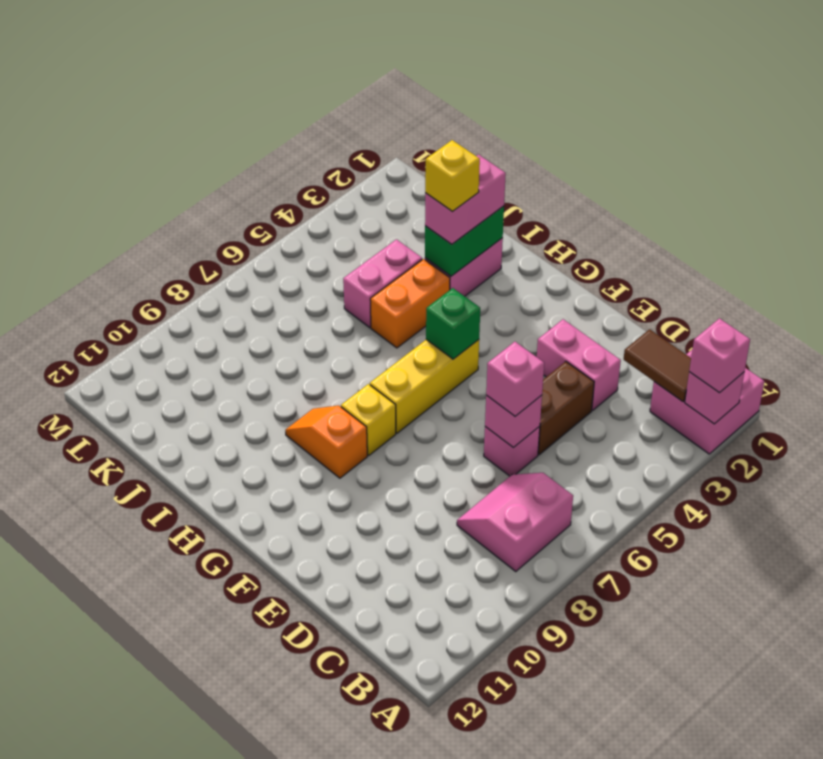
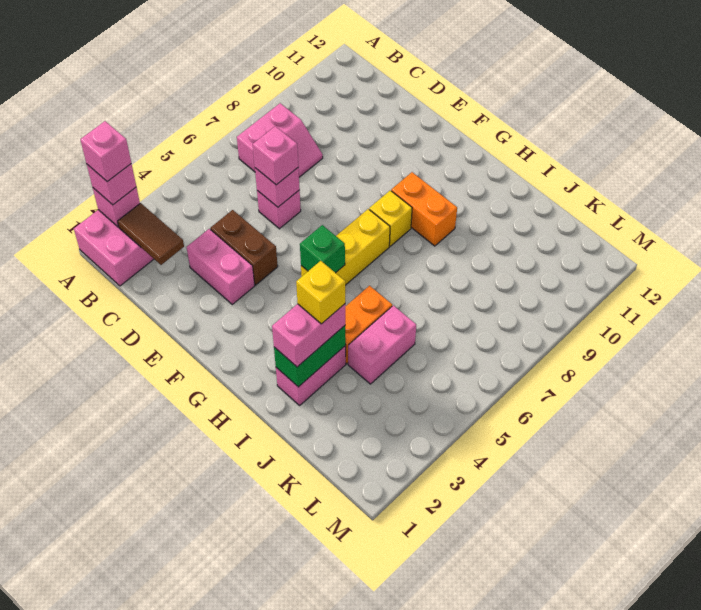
none -> pink brick A2 level 4
brown brick D4:D5 level 1 -> brown brick D4:E4 level 1
orange slope G9:H9 level 1 top G -> orange brick G9:H9 level 1

